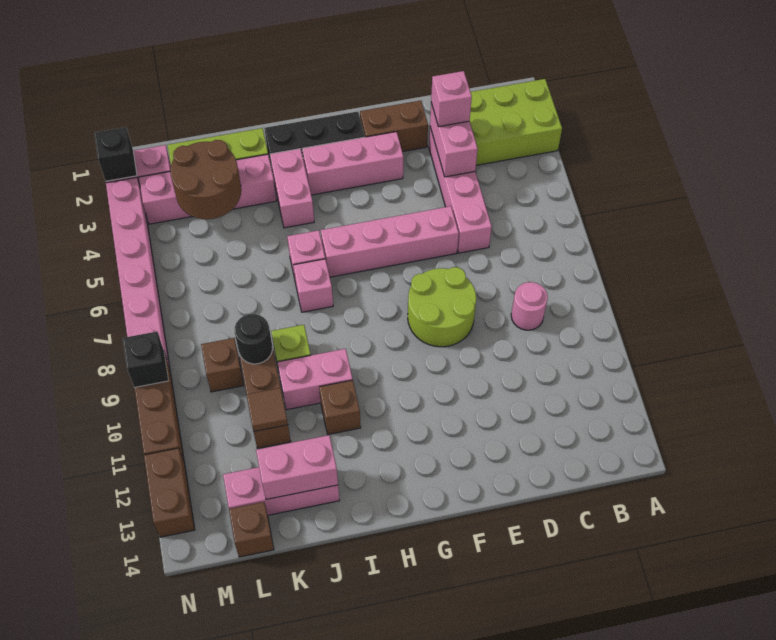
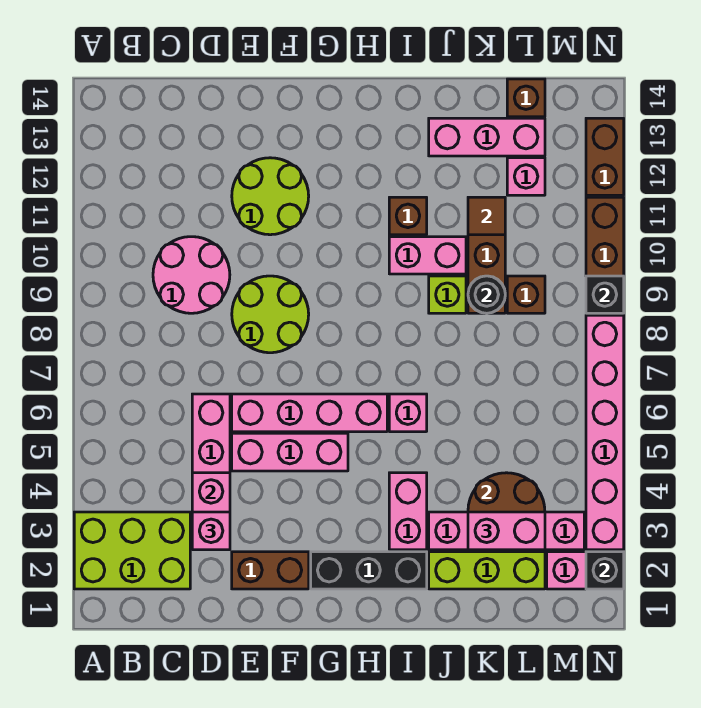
pink round brick C9 level 1 -> pink round brick C9:D10 level 1
none -> lime round brick E11:F12 level 1
pink brick F3:H3 level 1 -> pink brick E5:G5 level 1
pink brick I7 level 1 -> pink brick L12 level 1
pink brick J13:K13 level 2 -> pink brick K3:L3 level 3

